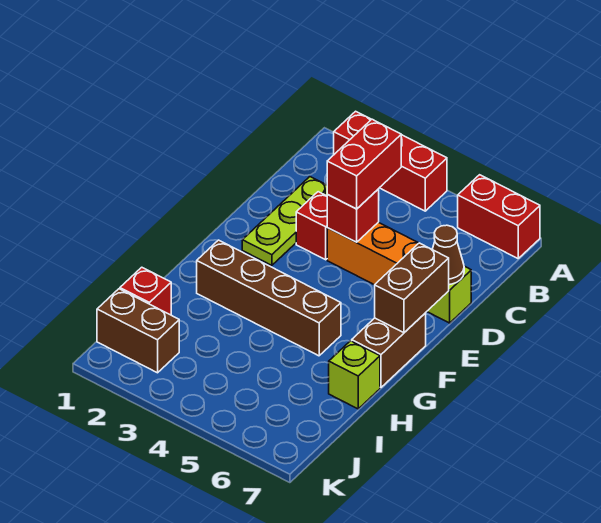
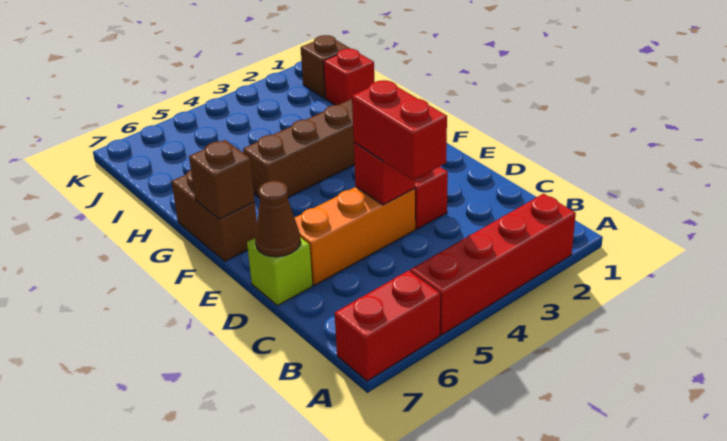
red brick A2:A4 level 1 -> red brick A2:A5 level 1
lime plate C2:E2 level 1 -> none
brown brick E7:F7 level 2 -> brown brick F7 level 2
lime brick H7 level 1 -> none
brown brick J1:J2 level 1 -> brown brick J1 level 1

